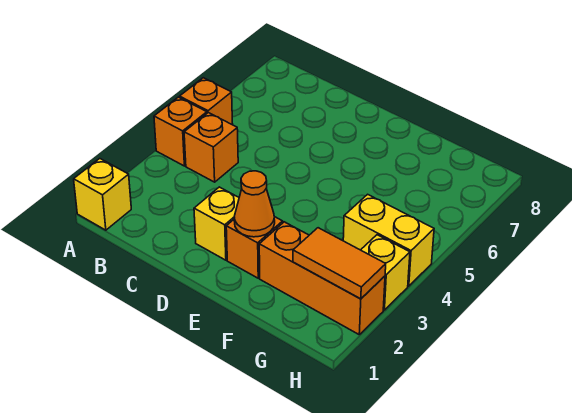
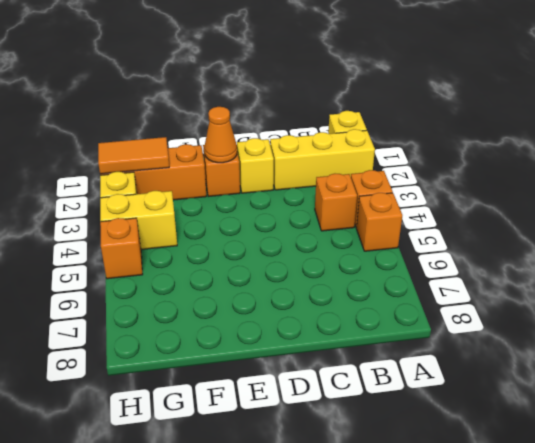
none -> yellow brick A2:C2 level 1
none -> orange brick H5 level 1

